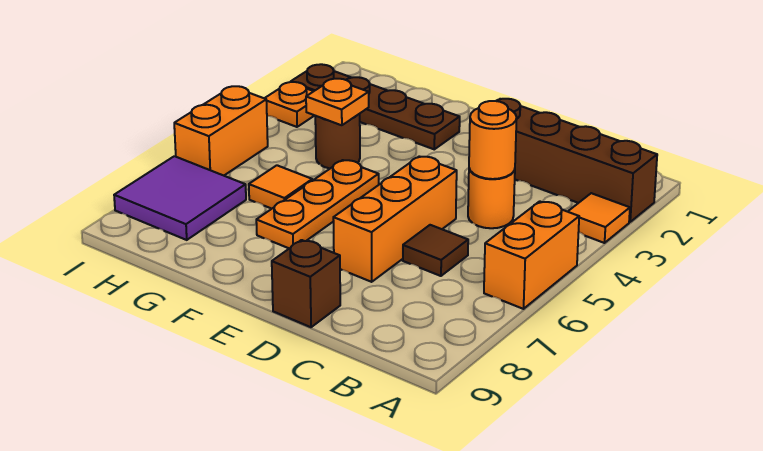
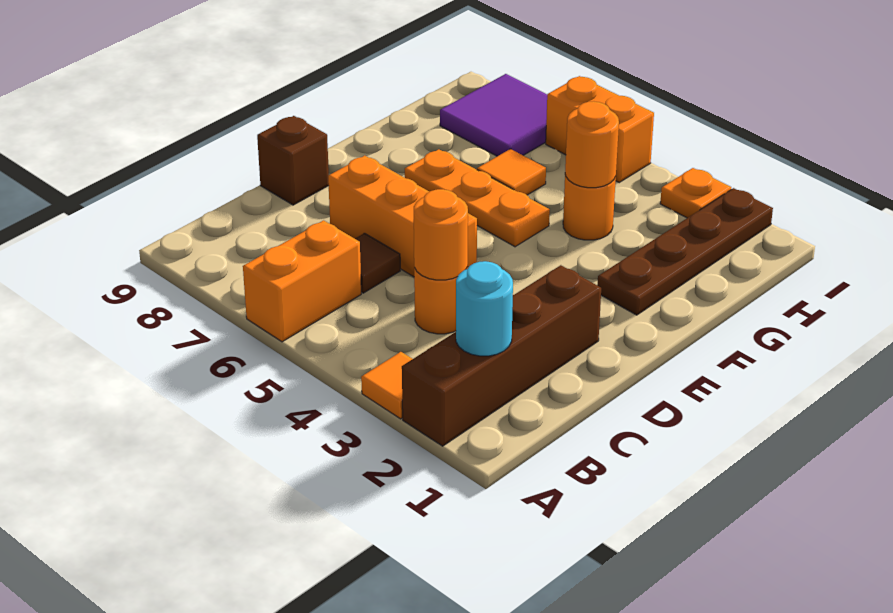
orange brick A5:A6 level 1 -> orange brick A6:B6 level 1
none -> cyan round brick B2 level 2
brown round brick G4 level 1 -> orange round brick G4 level 1
orange plate G4 level 2 -> orange round brick G4 level 2

